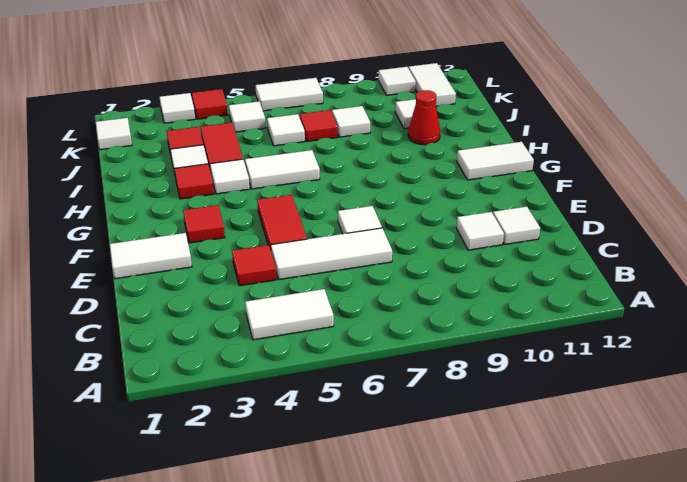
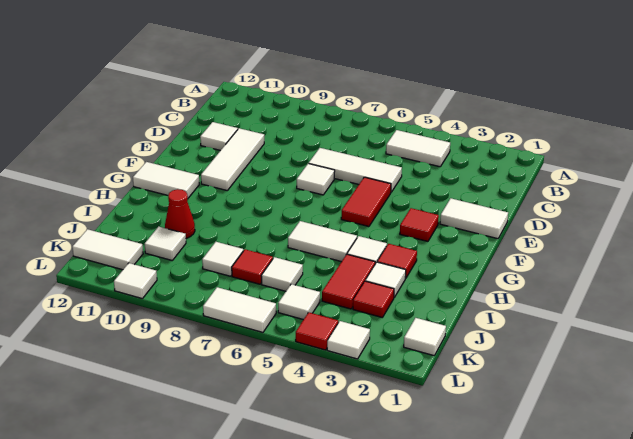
red tile D4 level 1 -> none
white tile D10 level 1 -> white tile D10:F10 level 1
white tile K11:L11 level 1 -> white tile K11:K12 level 1

